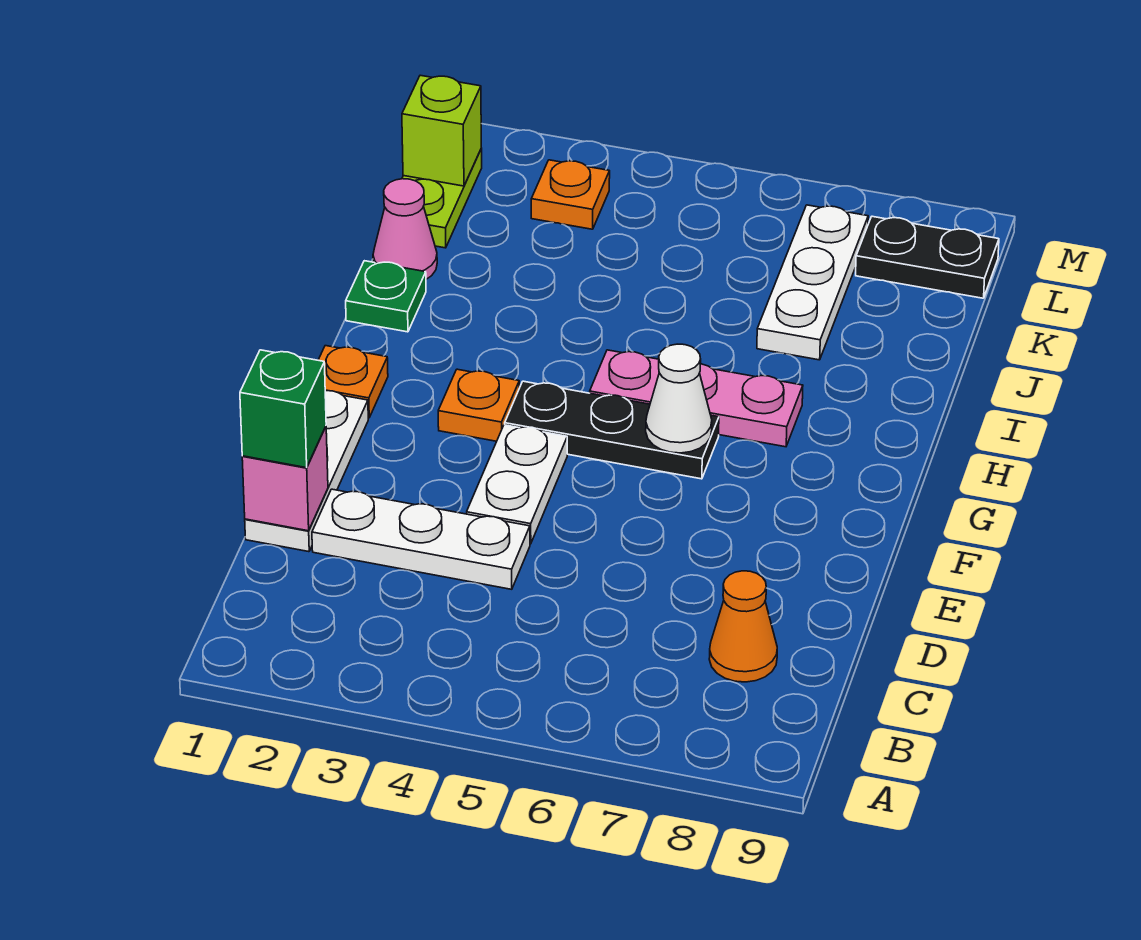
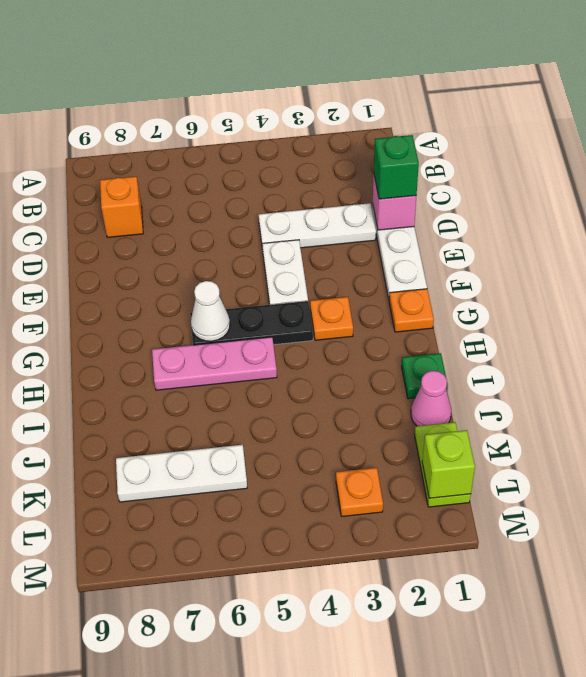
orange cone C8 level 1 -> orange brick C8 level 1
white plate J7:L7 level 1 -> white plate K6:K8 level 1
black plate L8:L9 level 1 -> none

